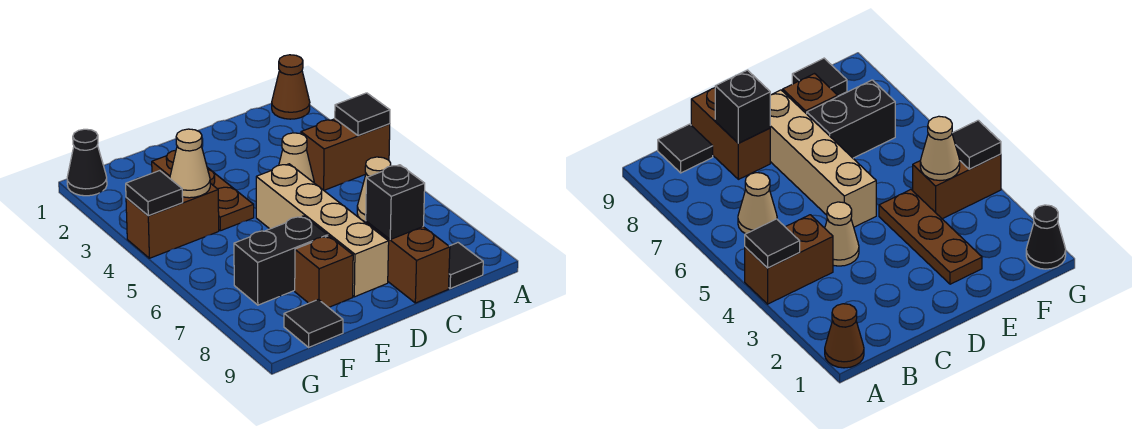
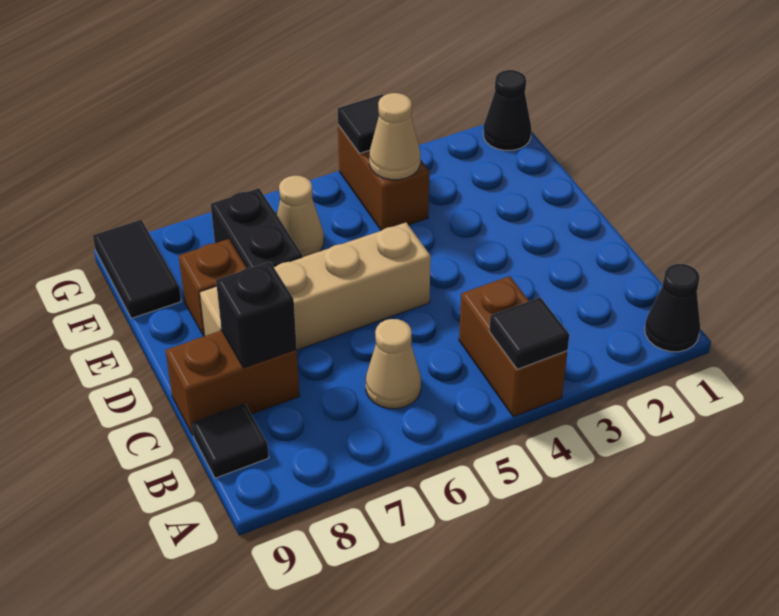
brown cone A1 level 1 -> black cone A1 level 1
tan cone C4 level 1 -> tan cone F6 level 1
brown plate E2:E4 level 1 -> none
black tile F9 level 1 -> black tile F9:G9 level 1

